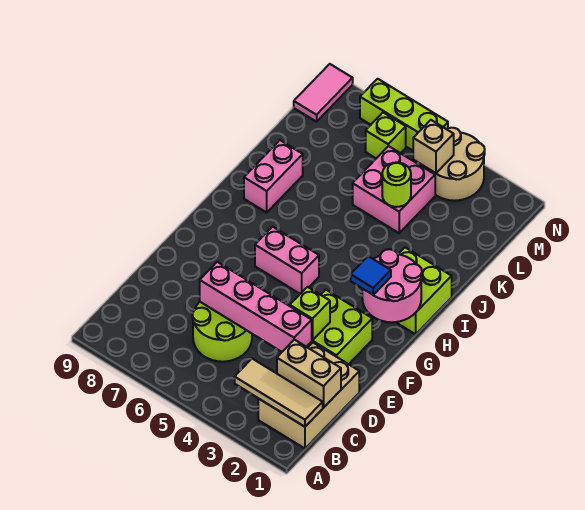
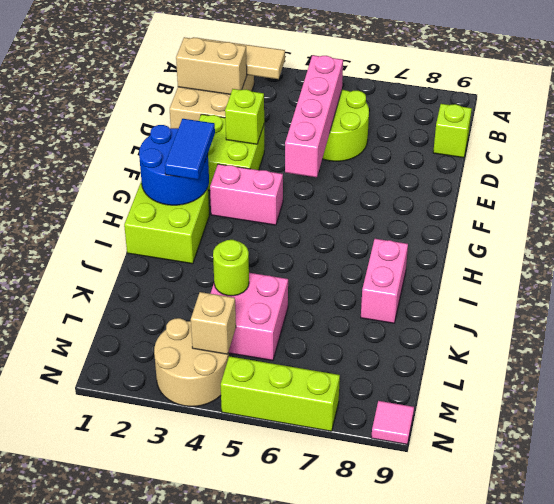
pink brick D3:D6 level 2 -> pink brick C5:F5 level 2
pink round brick G1:H2 level 2 -> blue round brick G1:H2 level 2
blue tile G2 level 3 -> blue tile G2:H2 level 3
pink brick G5:G6 level 1 -> pink brick G3:G4 level 1
lime brick M6 level 1 -> lime brick C9 level 1
pink tile M9:N9 level 1 -> pink tile N9 level 1

